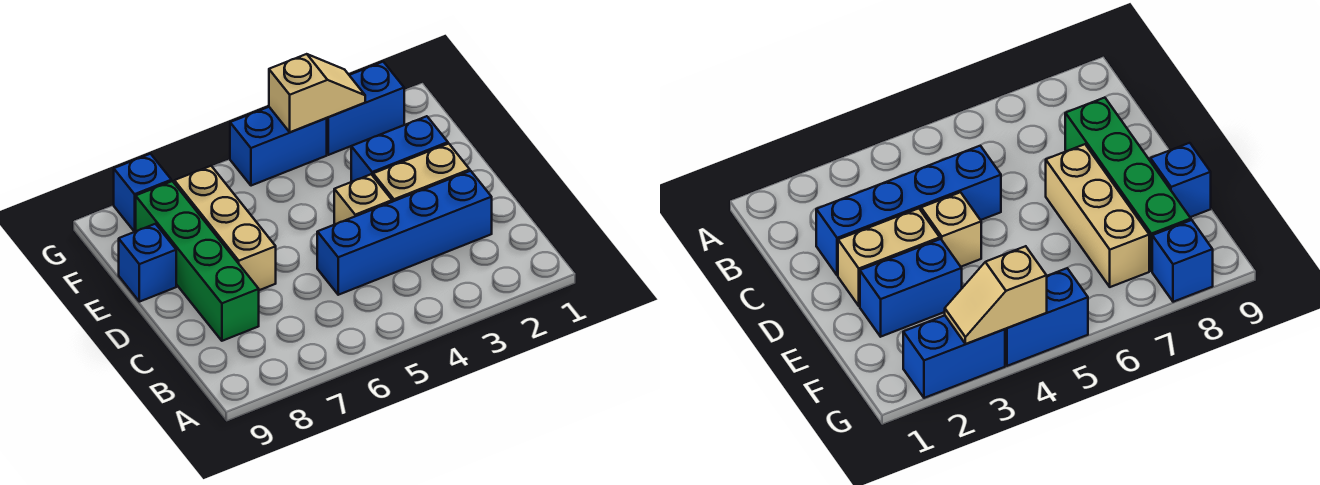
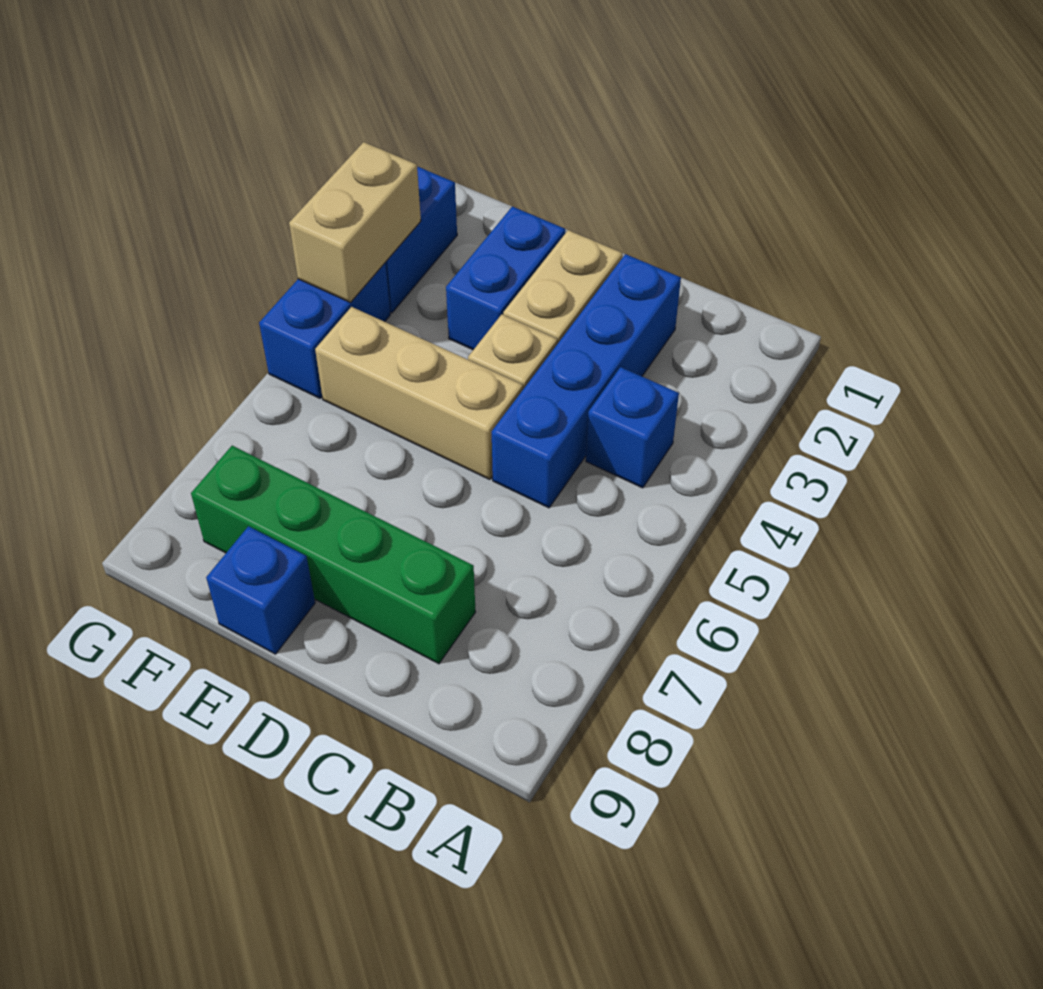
tan brick D7:F7 level 1 -> tan brick D5:F5 level 1
tan slope G3:G4 level 2 top 4 -> tan brick G3:G4 level 2
blue brick G8 level 1 -> blue brick B4 level 1

